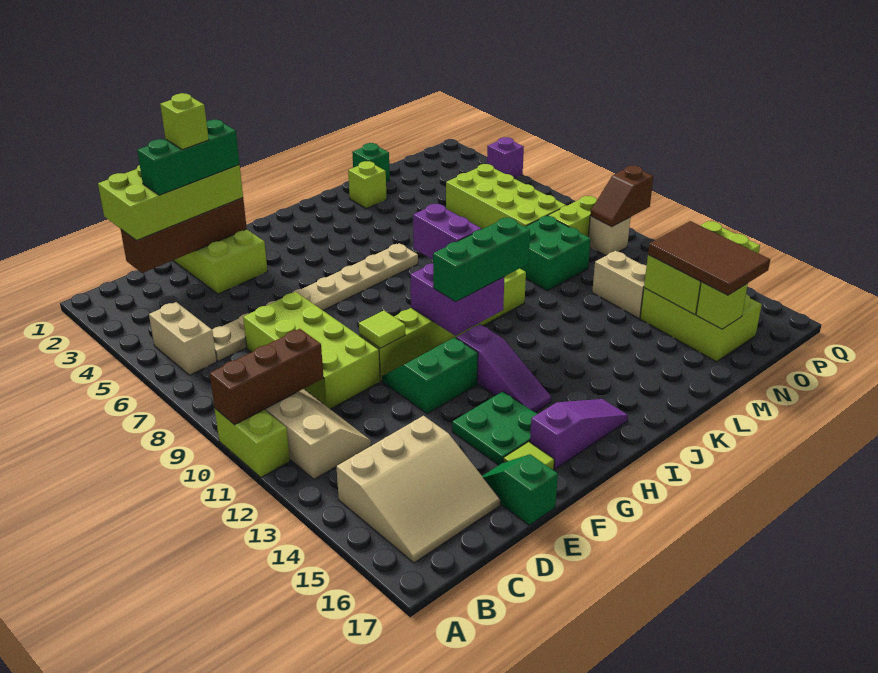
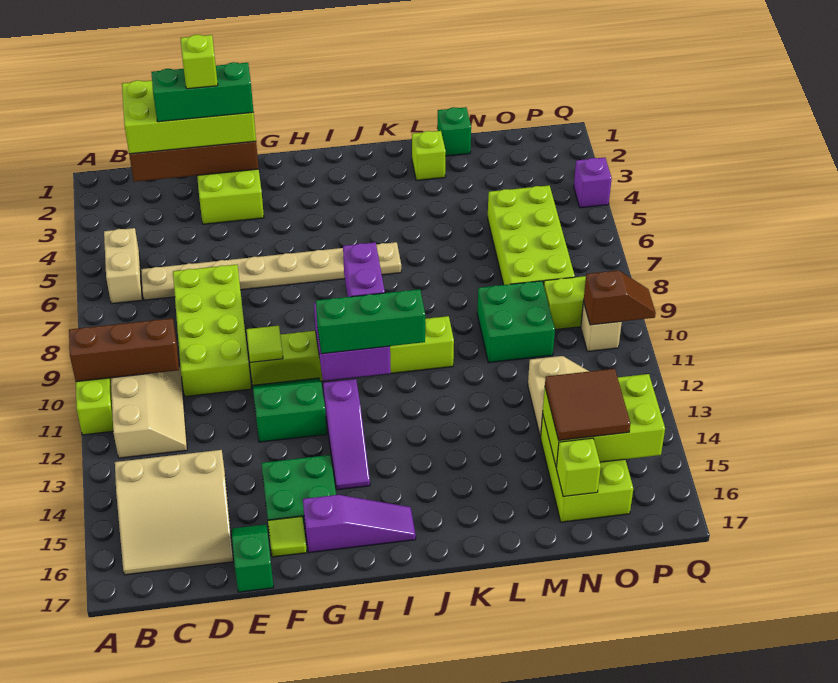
brown tile N14:O16 level 3 -> brown tile N14:O15 level 3
brown slope P10:Q10 level 2 top Q -> brown slope P10:Q10 level 2 top P

